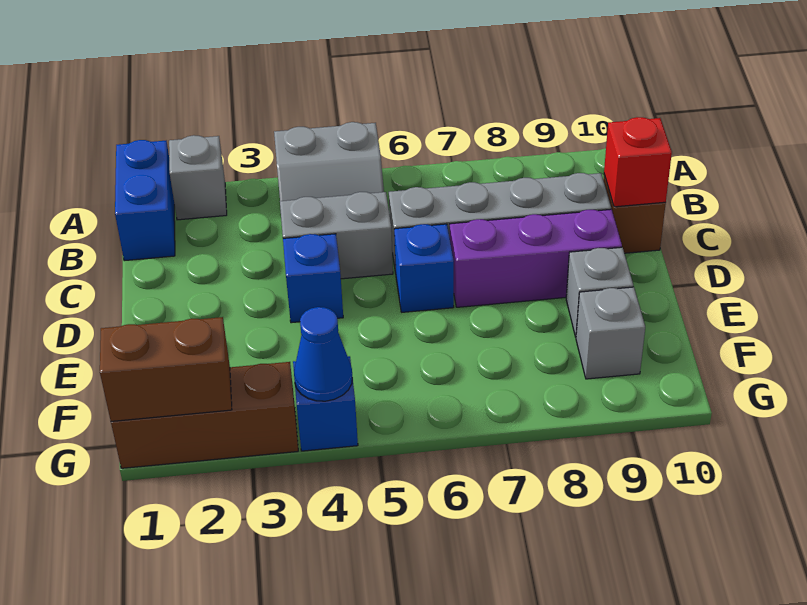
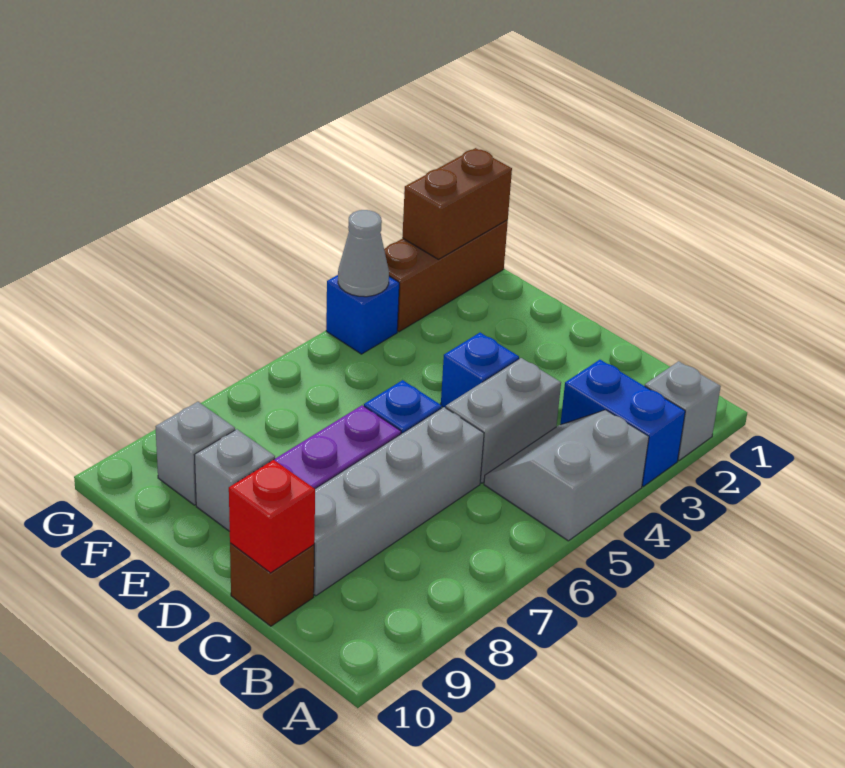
blue brick A1:B1 level 1 -> blue brick A3:B3 level 1
blue cone G4 level 2 -> grey cone G4 level 2

